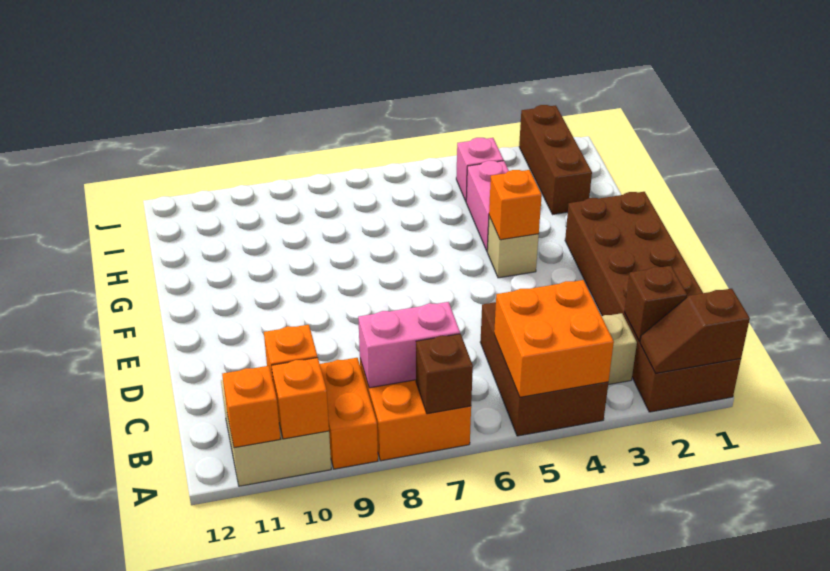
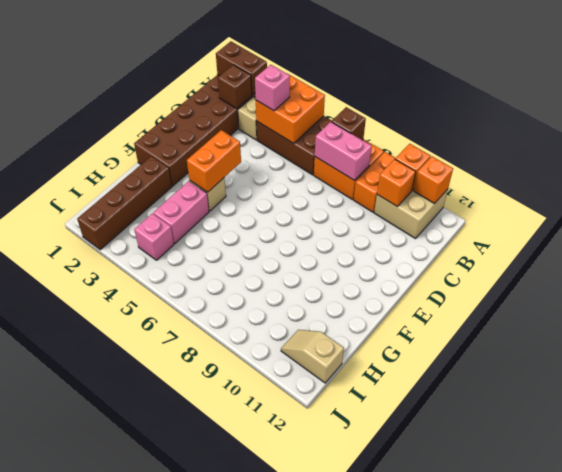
brown slope A1:A2 level 2 top 1 -> brown brick A1:A2 level 2
brown brick A4:C5 level 1 -> brown brick A4:B6 level 1
none -> pink brick B4 level 3
orange brick F4 level 2 -> orange brick E4:F4 level 2
brown brick H2:J2 level 1 -> brown brick G2:J2 level 1
none -> tan slope I11:I12 level 1 top 12

